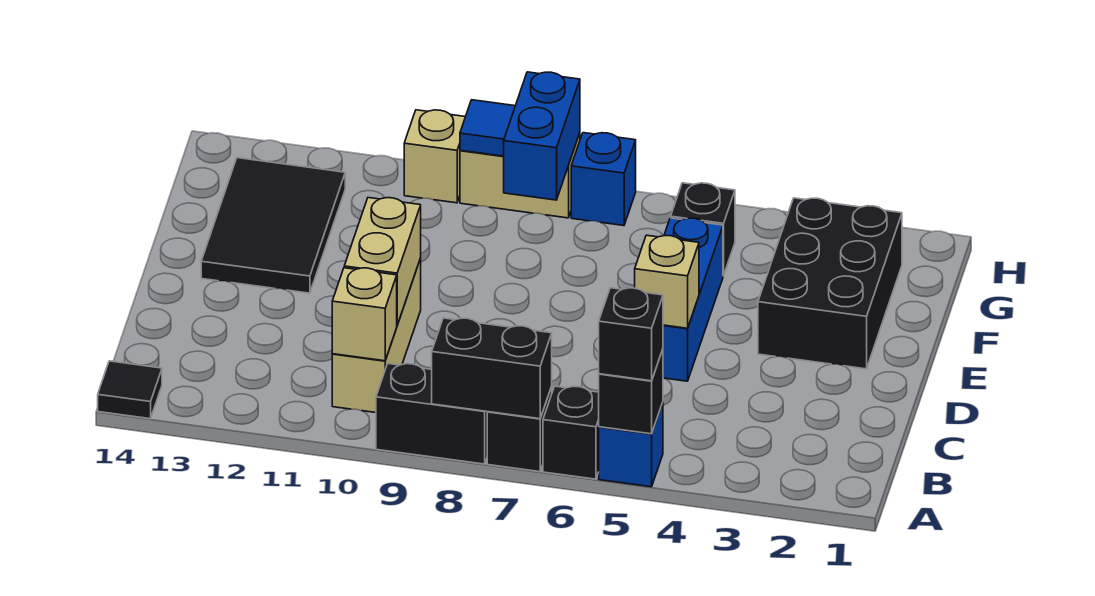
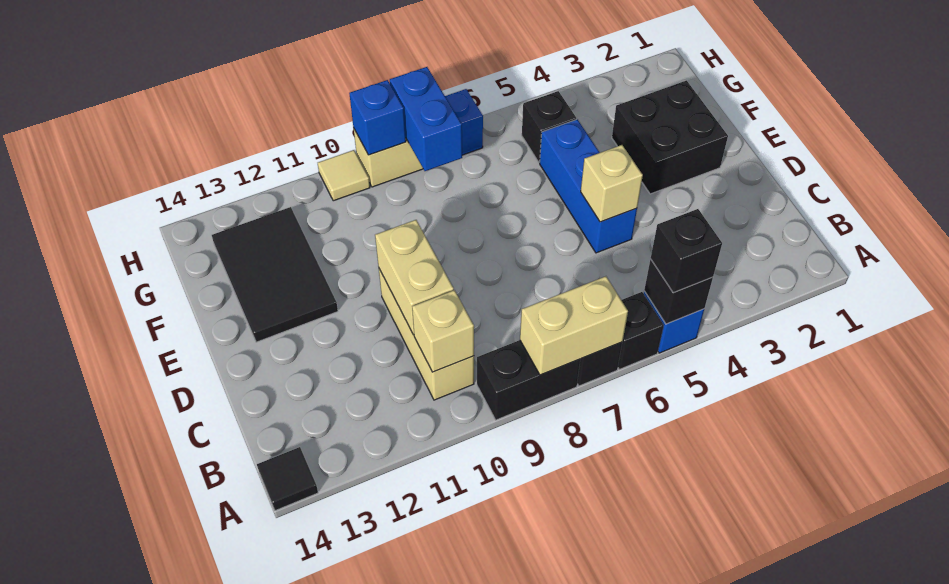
black brick A7:A8 level 2 -> tan brick A7:A8 level 2
black brick E2:G3 level 1 -> black brick E2:F3 level 1
blue tile H9 level 2 -> blue brick H9 level 2
tan brick H10 level 1 -> tan tile H10 level 1

